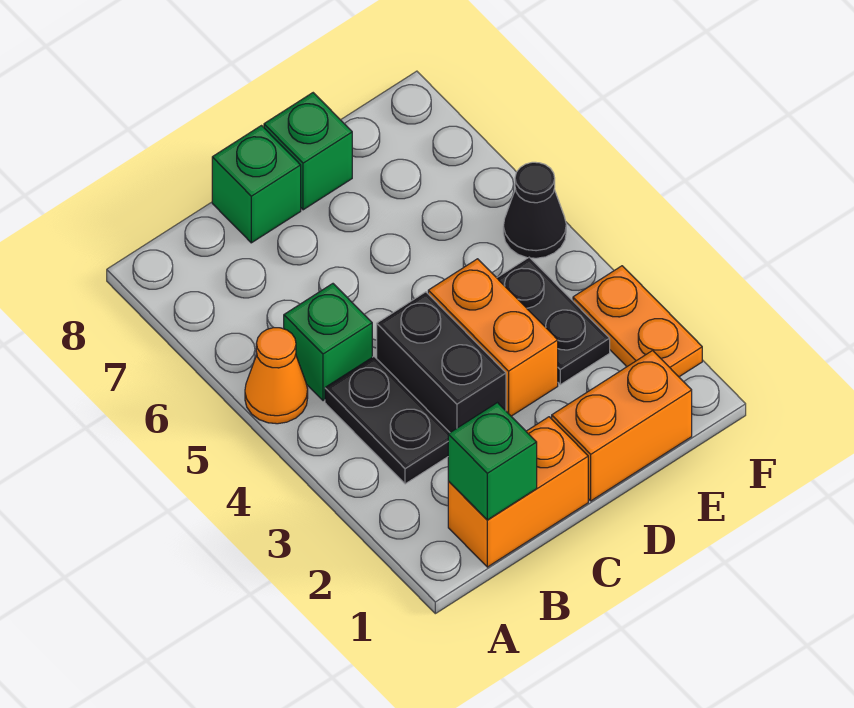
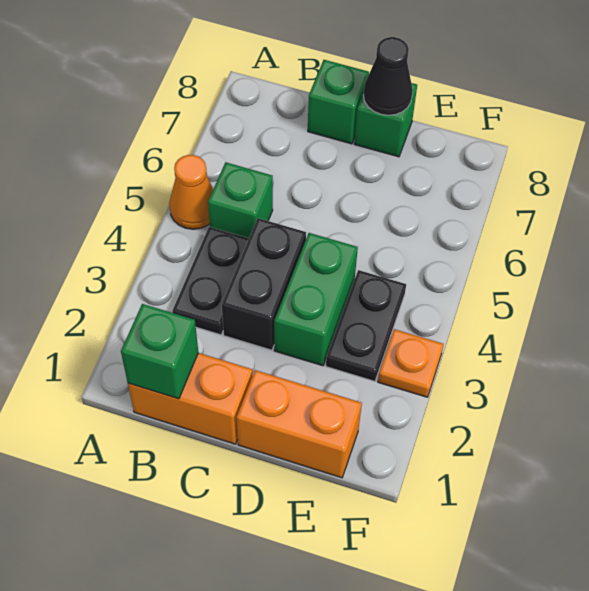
orange brick D3:D4 level 1 -> green brick D3:D4 level 1
orange plate F2:F3 level 1 -> orange plate F3 level 1
black cone F5 level 1 -> black cone D8 level 2

